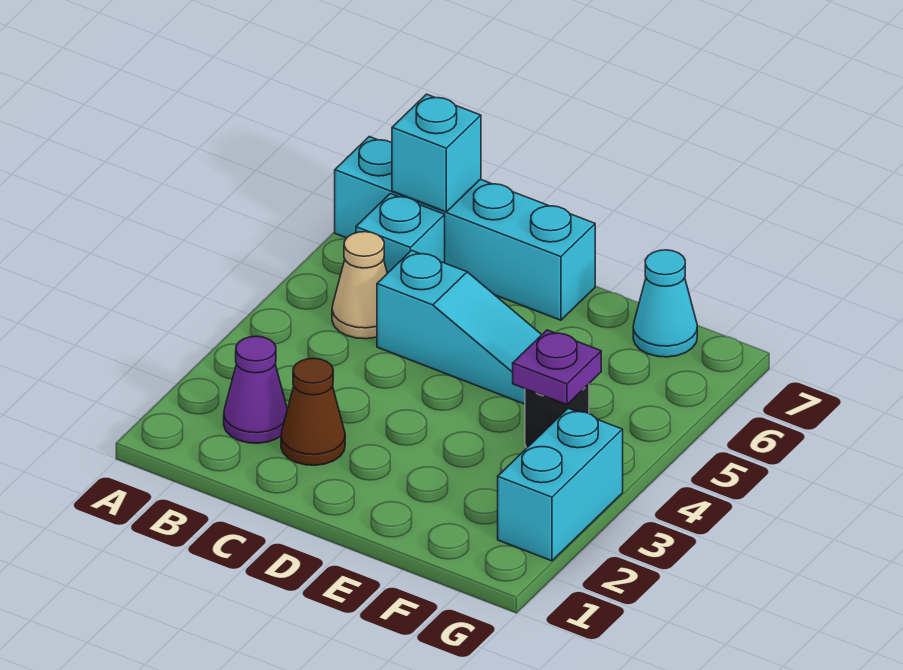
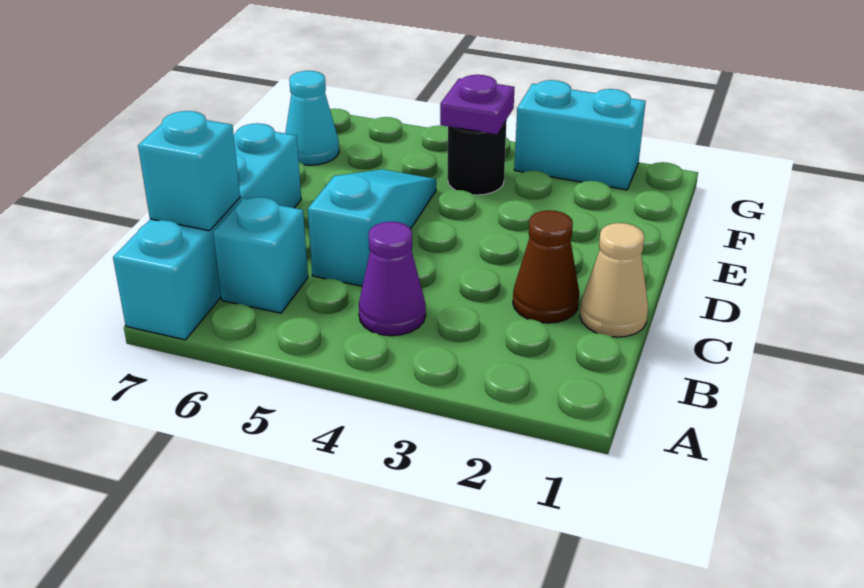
purple cone B2 level 1 -> purple cone B4 level 1
tan cone B5 level 1 -> tan cone C1 level 1

